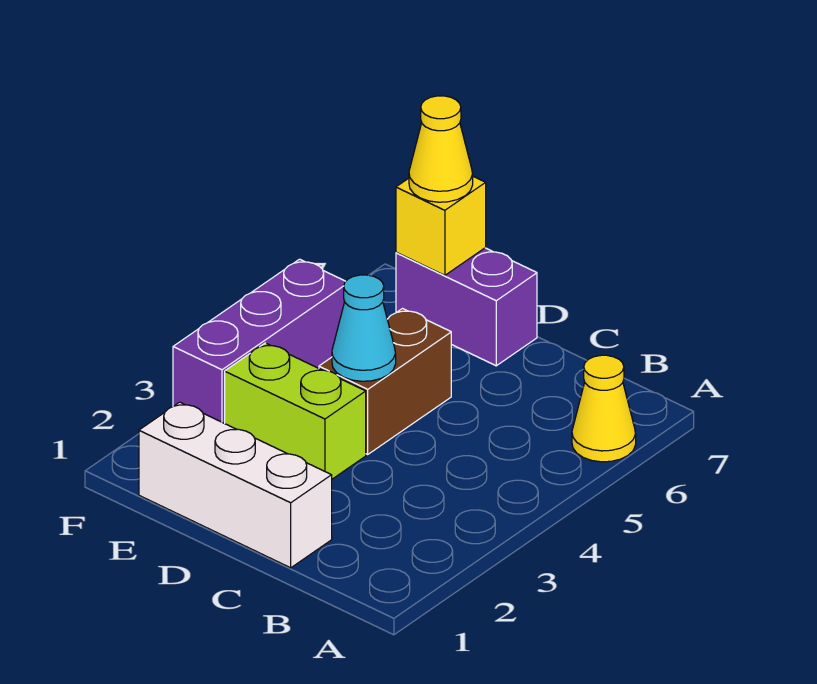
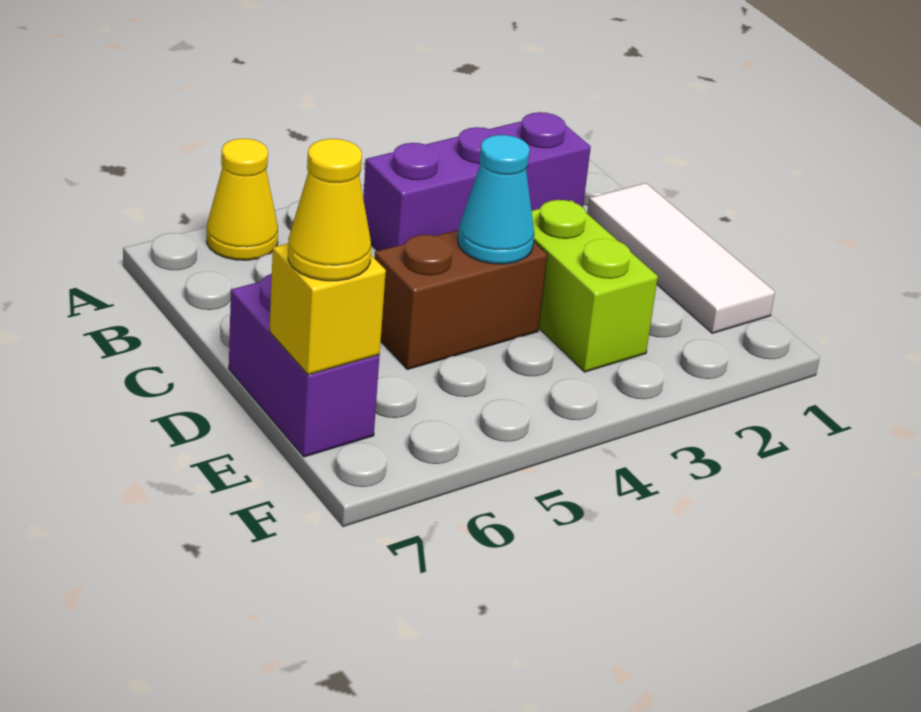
white brick C1:E1 level 1 -> white tile C1:E1 level 1
purple brick F3:F5 level 1 -> purple brick B2:B4 level 1

